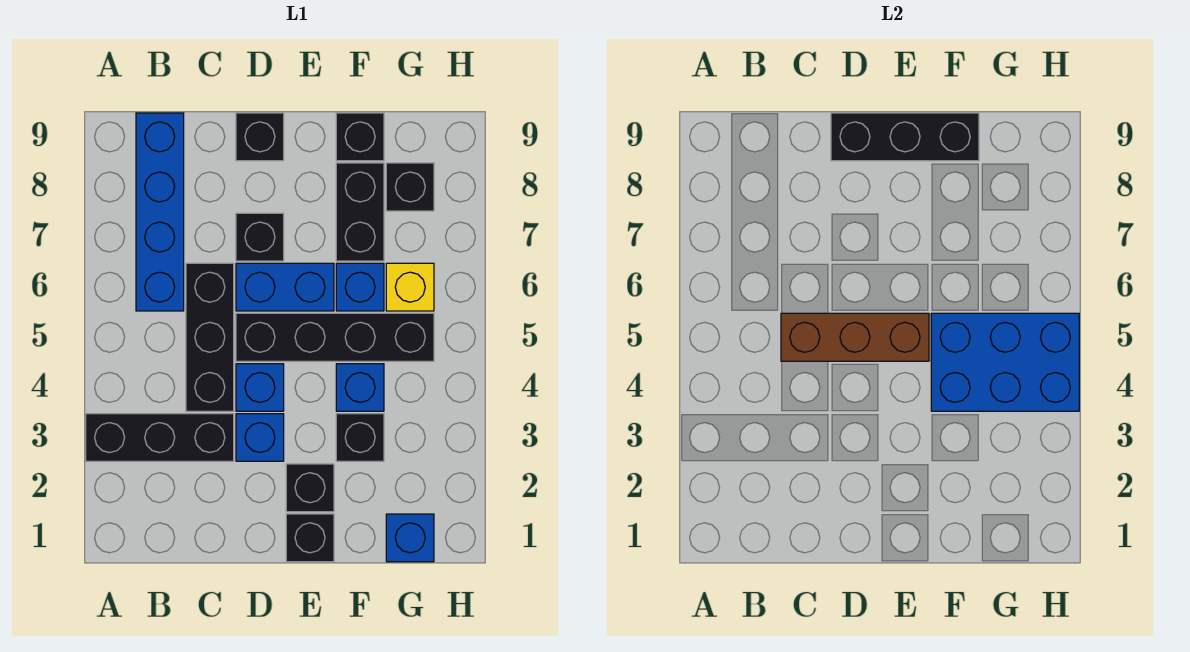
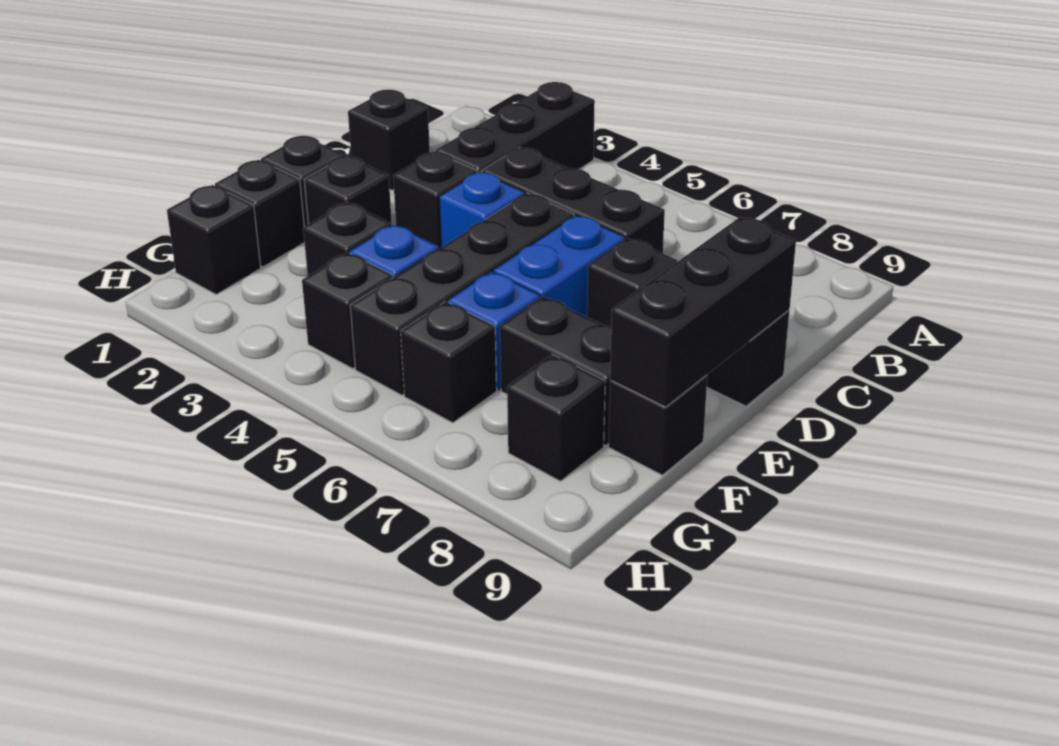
blue brick B6:B9 level 1 -> none
none -> black brick C1 level 1
brown brick C5:E5 level 2 -> none
blue brick D3 level 1 -> black brick D3 level 1
none -> black brick F1 level 1
blue brick F4:H5 level 2 -> none
blue brick G1 level 1 -> black brick G1 level 1
none -> black brick G4 level 1
yellow brick G6 level 1 -> black brick G6 level 1

